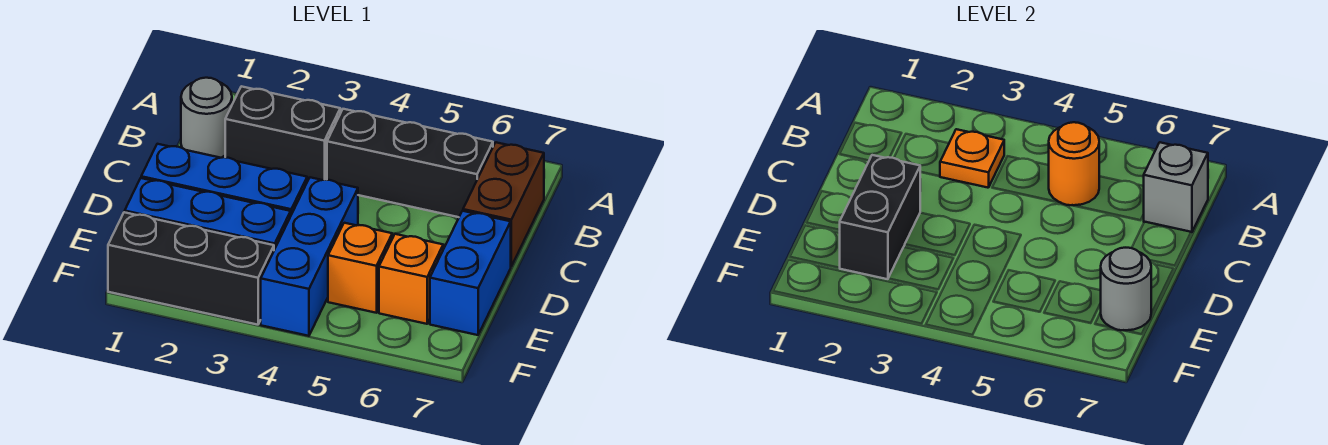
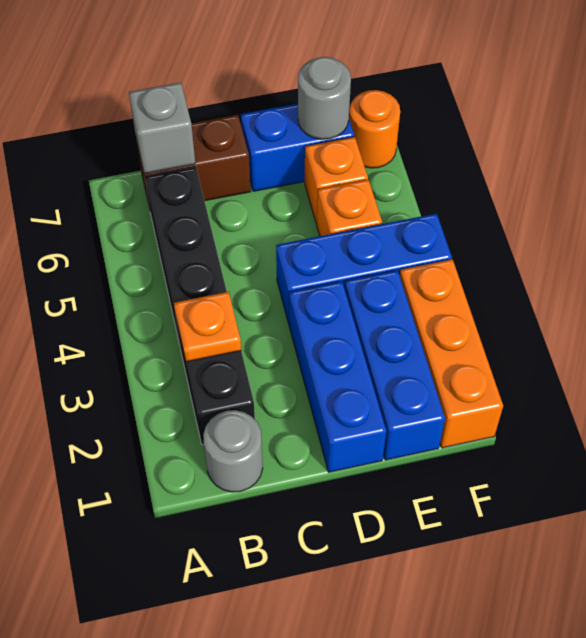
orange round brick B5 level 2 -> orange round brick F7 level 1
black brick D2:E2 level 2 -> none
black brick F1:F3 level 1 -> orange brick F1:F3 level 1

